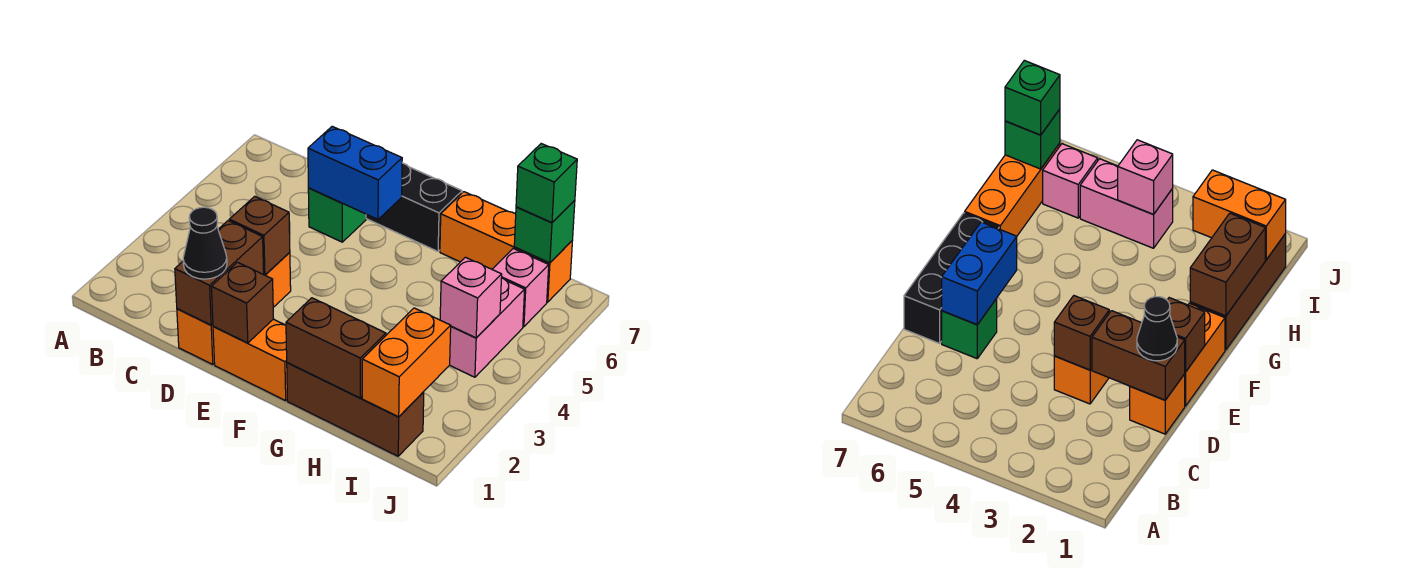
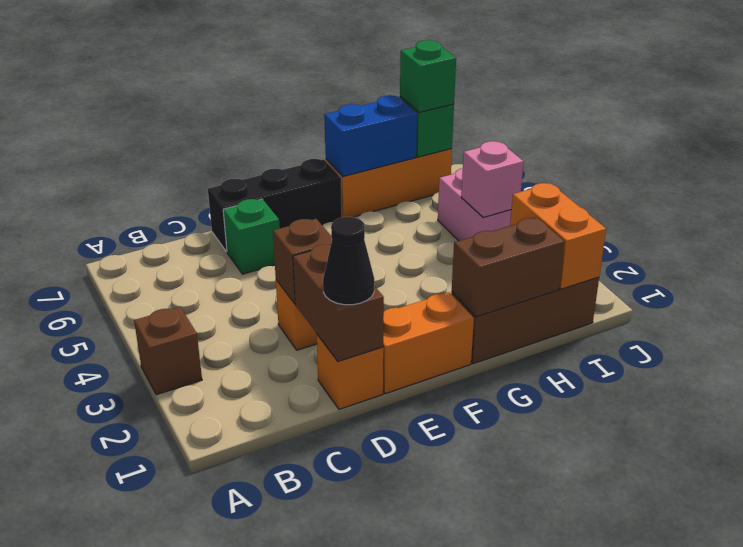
blue brick D6:E6 level 2 -> blue brick G7:H7 level 2
brown brick E1 level 2 -> brown brick A3 level 1
pink brick I6 level 1 -> none

